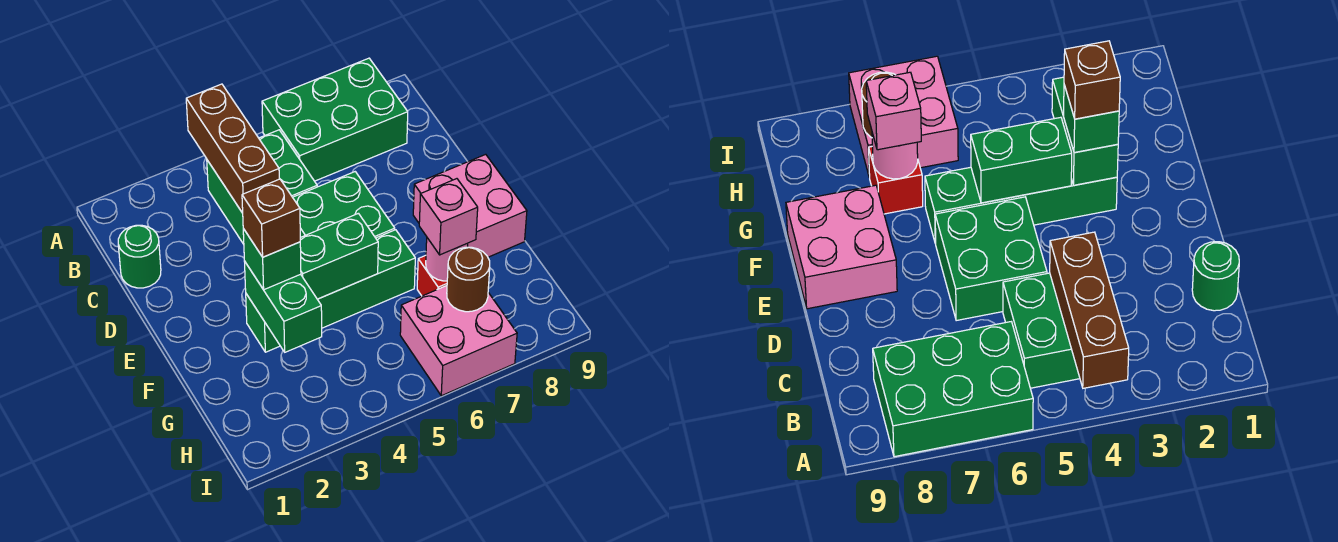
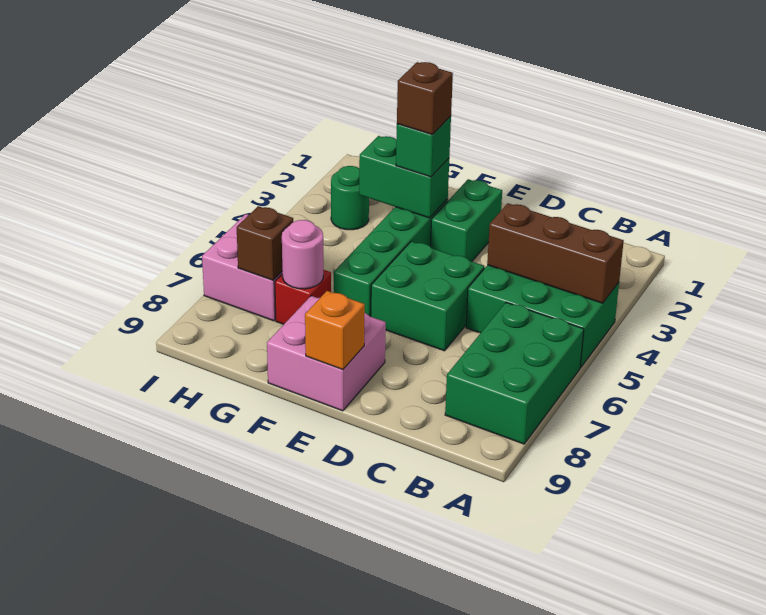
green brick B4:C5 level 1 -> green brick A4:C5 level 1
green round brick C1 level 1 -> green round brick H3 level 1
none -> orange brick E9 level 2
green brick F4:F5 level 2 -> green brick E2:E3 level 1
pink brick G7 level 3 -> none
brown round brick H7 level 2 -> brown brick H7 level 2

